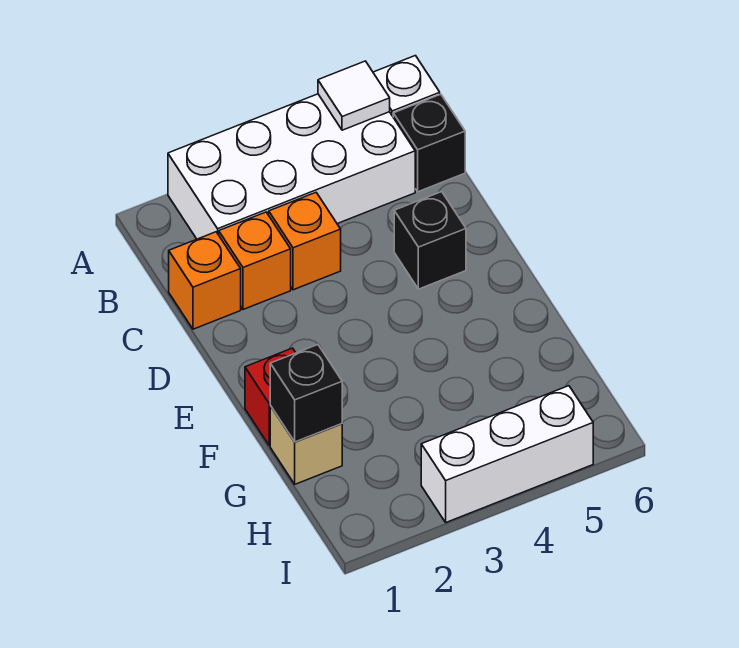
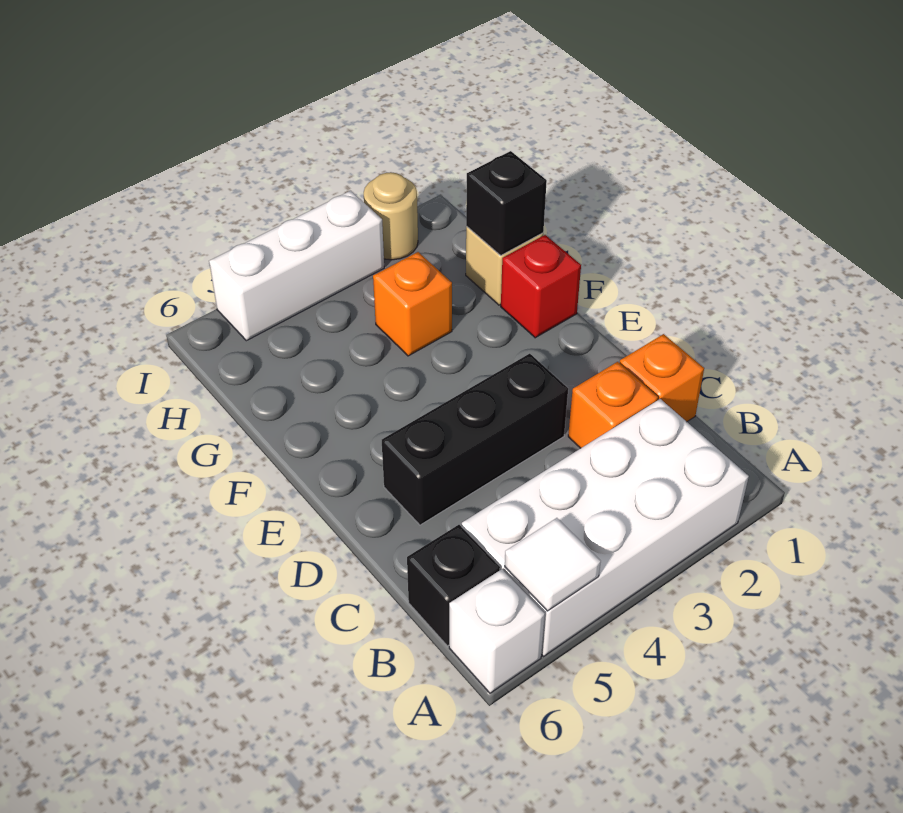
orange brick C3 level 1 -> orange brick G3 level 1
black brick D5 level 1 -> black brick D3:D5 level 1
none -> tan round brick I2 level 1

